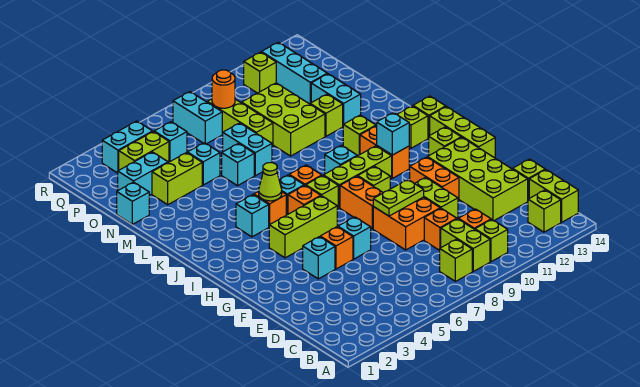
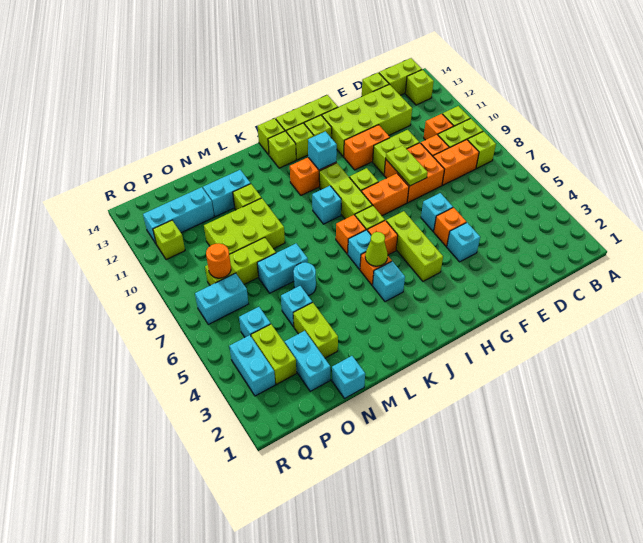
none -> orange brick C8:D8 level 1
lime brick K11 level 1 -> lime brick I13 level 1
cyan brick M6 level 1 -> cyan round brick M6 level 1

